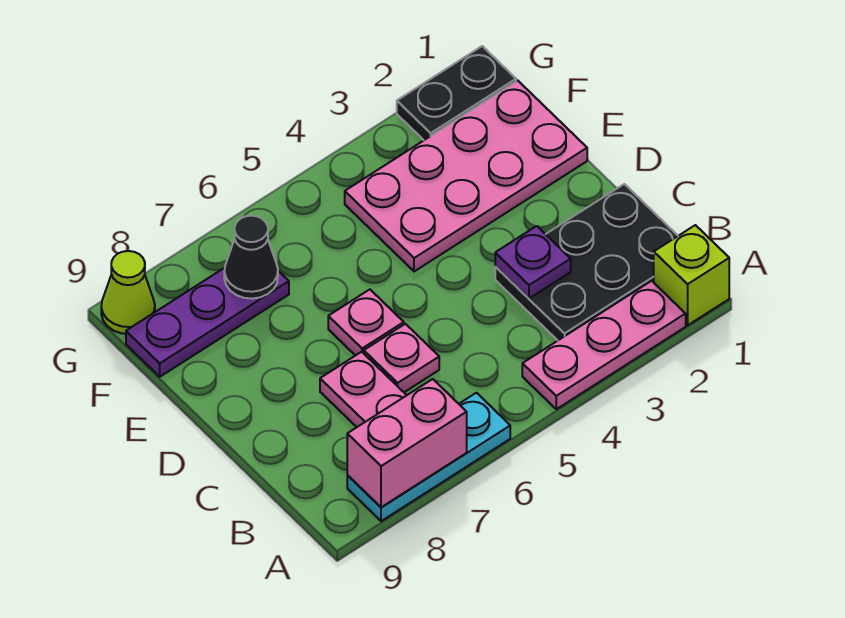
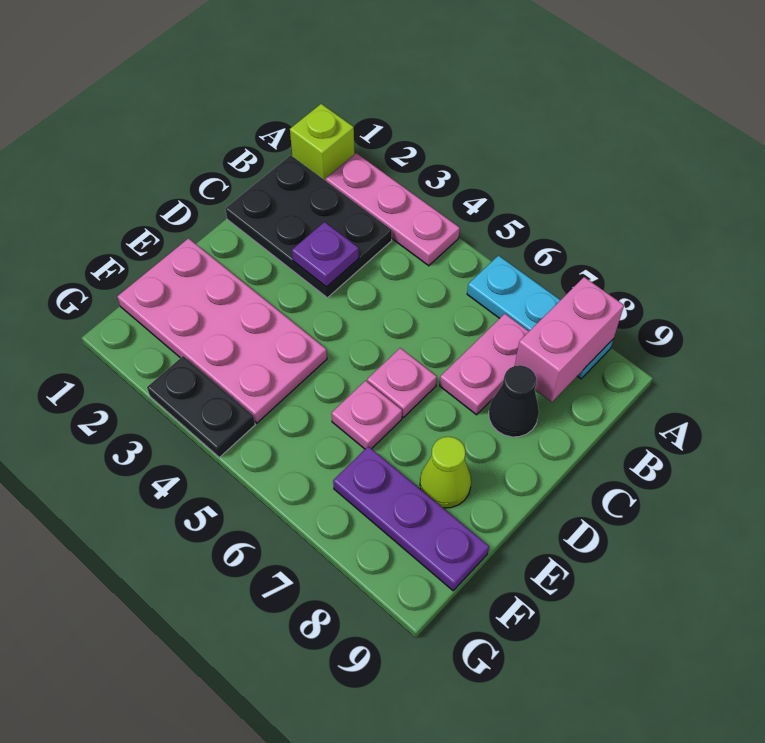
pink brick A7:A8 level 2 -> pink brick A8:B8 level 2
pink plate C6 level 1 -> pink plate E6 level 1
black cone F7 level 2 -> black cone C8 level 1
black plate G1:G2 level 1 -> black plate G3:G4 level 1
lime cone G9 level 1 -> lime cone E8 level 1

